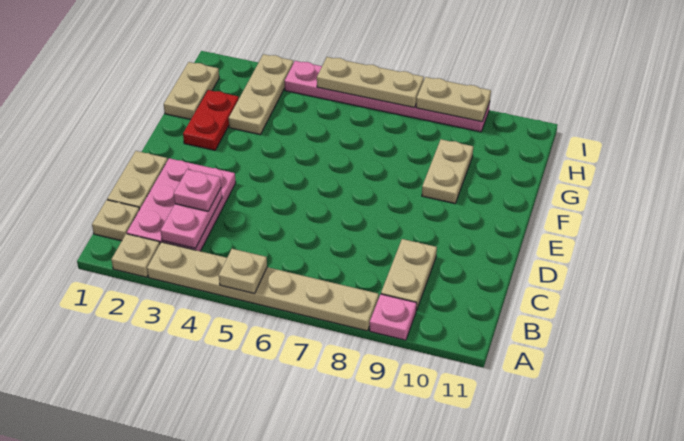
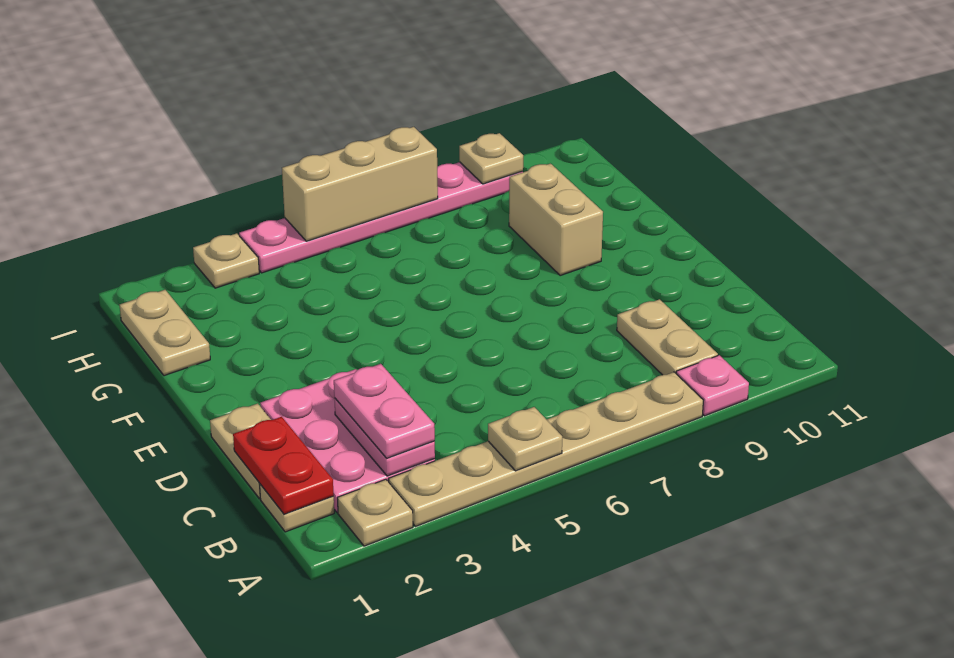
pink plate C3 level 3 -> pink plate B3:C3 level 3
red plate F2:G2 level 1 -> red plate B1:C1 level 2
tan plate F9:G9 level 1 -> tan brick F9:G9 level 1
tan plate G3:I3 level 1 -> tan plate I3 level 1
tan plate I5:I7 level 2 -> tan brick I5:I7 level 2
tan plate I8:I9 level 2 -> tan plate I9 level 2

